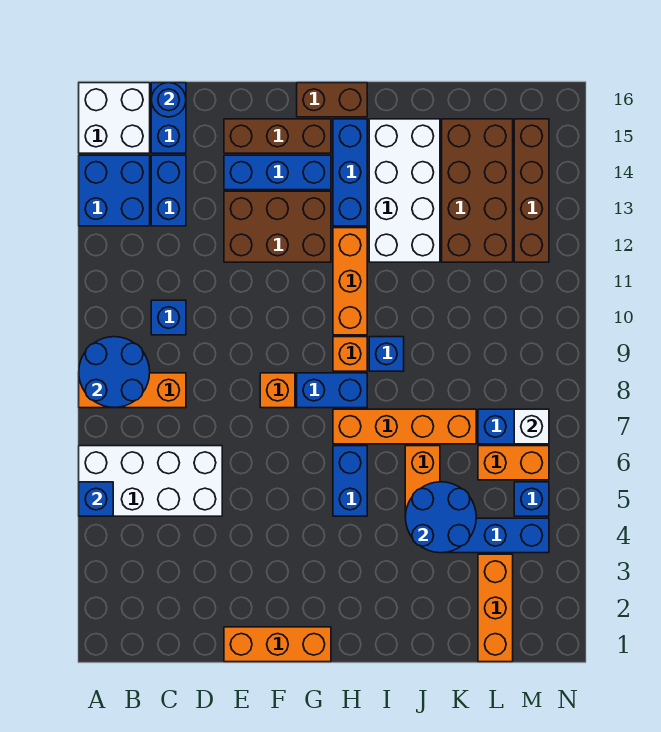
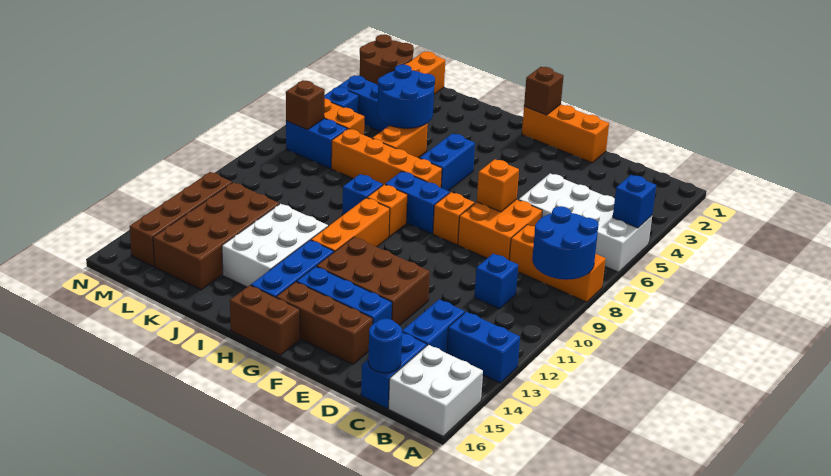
blue brick A13:B14 level 1 -> blue brick A13:B13 level 1
none -> orange brick D7:E8 level 1
none -> orange brick E7 level 2
none -> brown brick G1 level 2
white brick I12:J15 level 1 -> white brick I12:J14 level 1
none -> brown round brick M1:N2 level 1
white brick M7 level 2 -> brown brick M7 level 2

